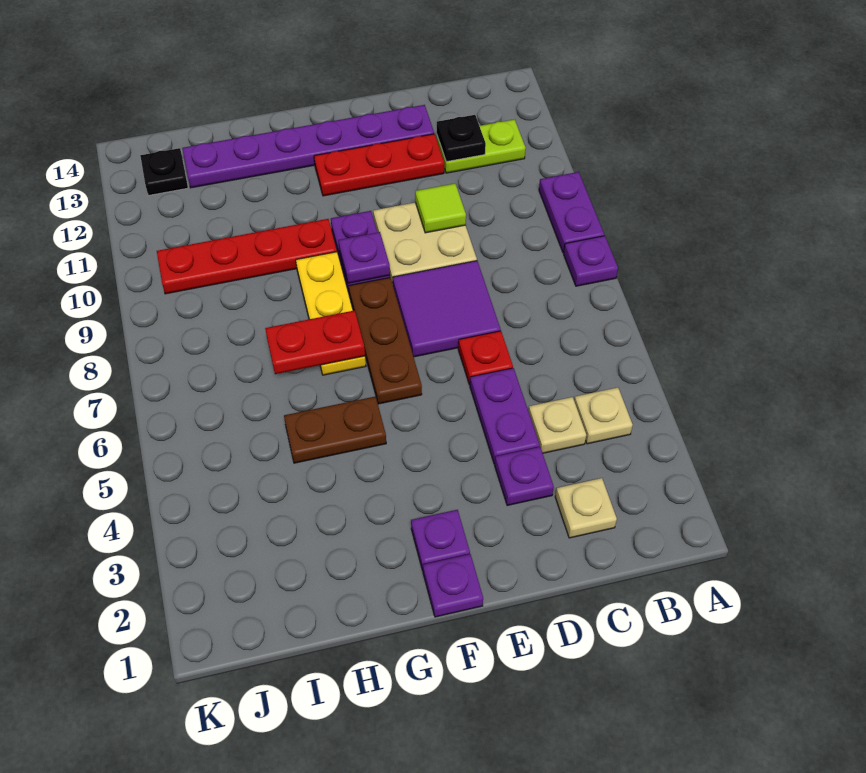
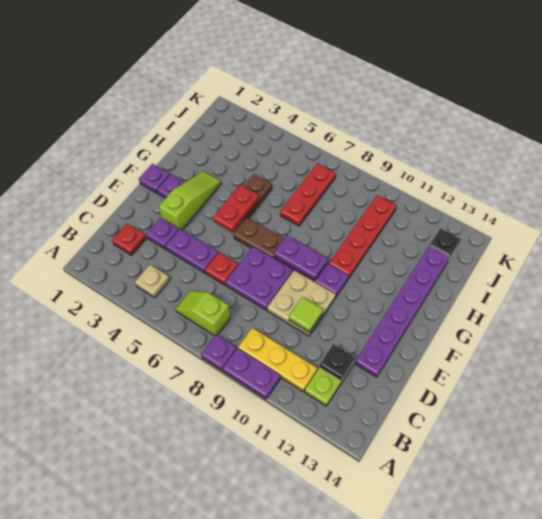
none -> lime slope B6:B7 level 1 top 7
tan plate C2 level 1 -> red plate C2 level 1
tan plate C4 level 1 -> none
purple tile D7:E8 level 1 -> purple plate D7:E8 level 1
red plate D12:F12 level 1 -> red plate H7:J7 level 1
none -> lime slope E3:G3 level 1 top E
purple plate F9 level 2 -> purple plate F8:F9 level 2
yellow plate G7:G9 level 1 -> yellow plate B9:B11 level 1
red plate G7:H7 level 2 -> red plate F5:G5 level 2

